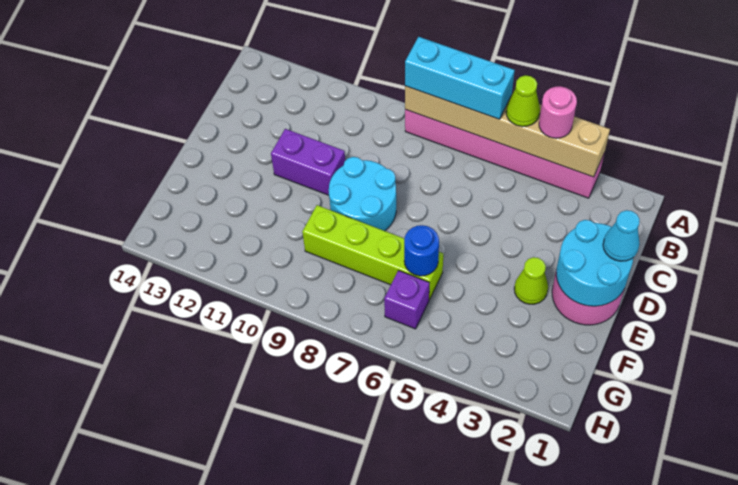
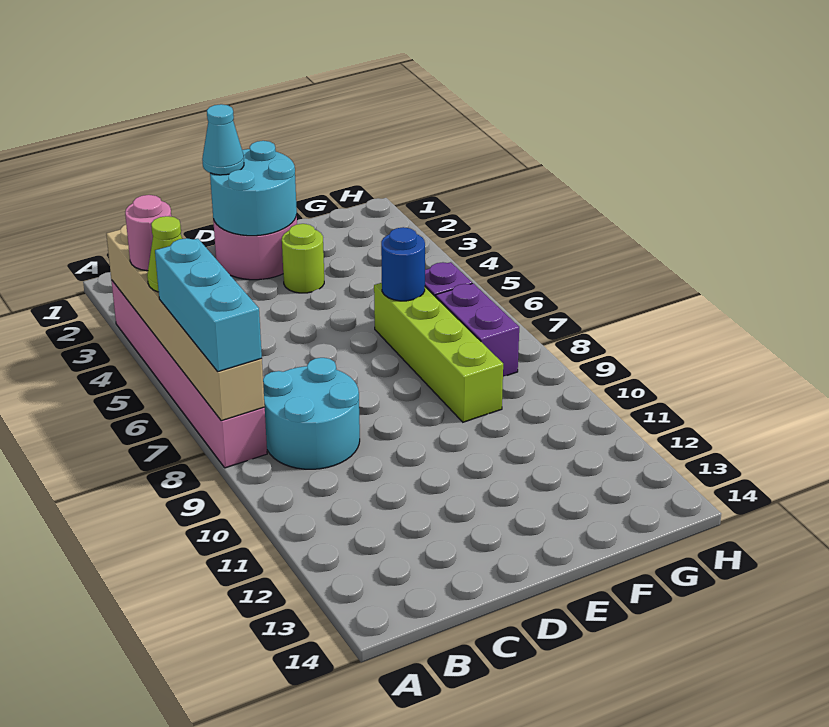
cyan round brick D8:E9 level 1 -> cyan round brick B8:C9 level 1
purple brick D10:D11 level 1 -> purple brick G7:G8 level 1
lime cone E3 level 1 -> lime round brick E3 level 1

